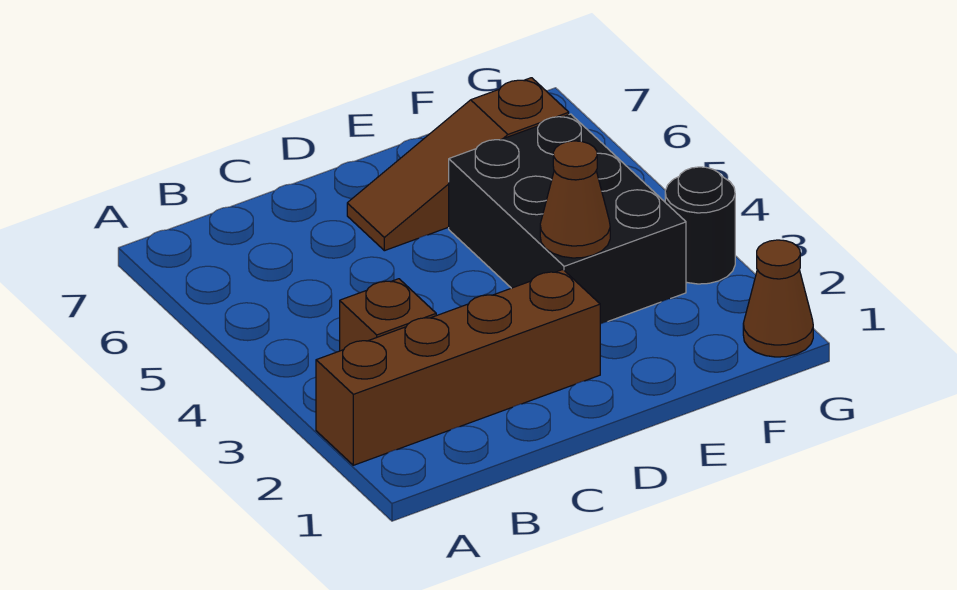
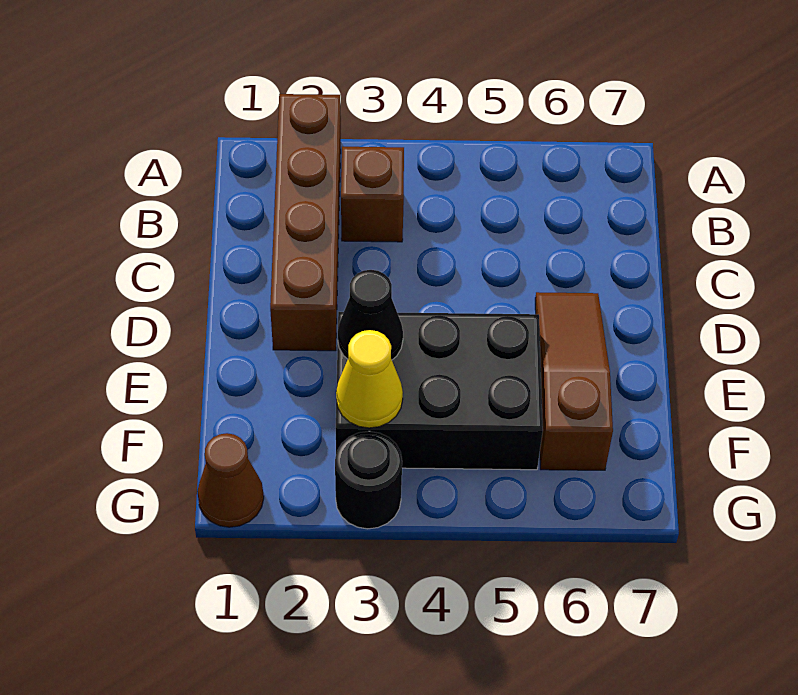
brown cone E3 level 2 -> black cone E3 level 2
none -> yellow cone F3 level 2

